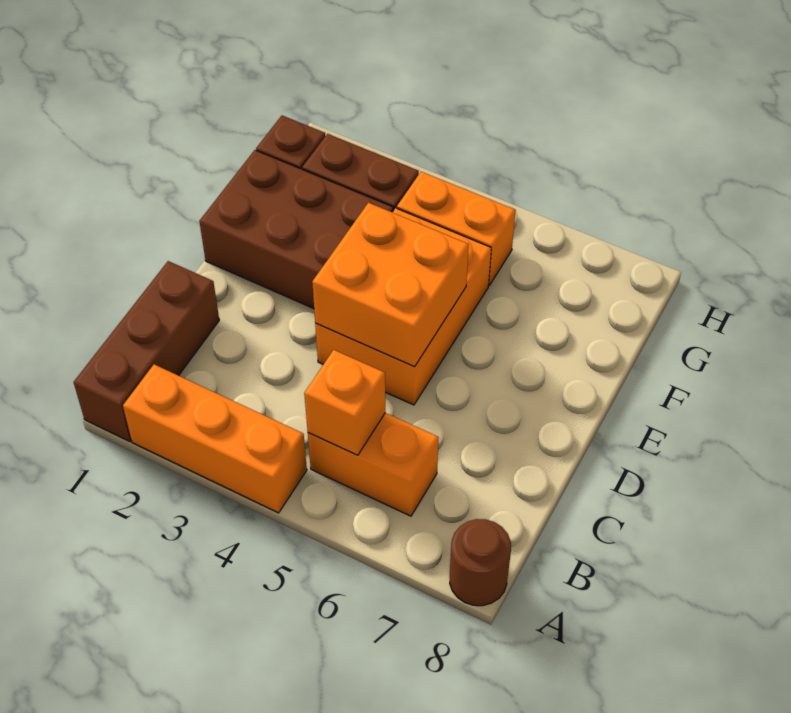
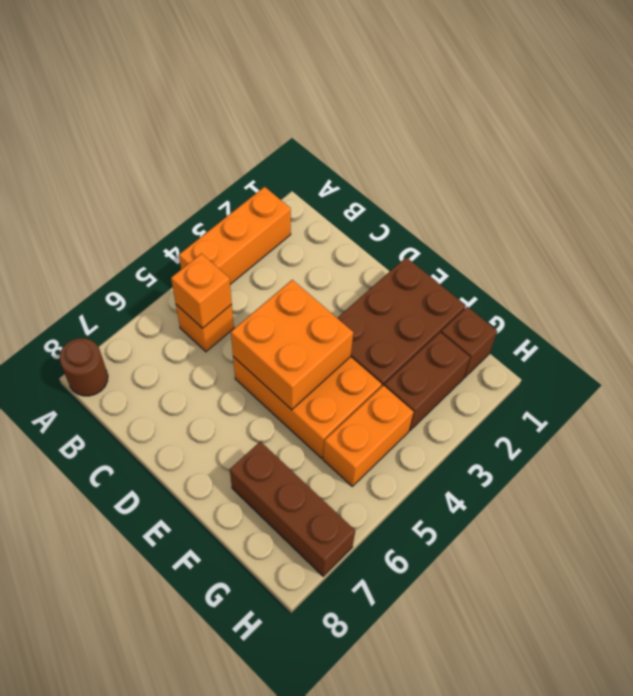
brown brick A1:C1 level 1 -> brown brick F7:H7 level 1
orange brick B5:B6 level 1 -> orange brick B5 level 1

